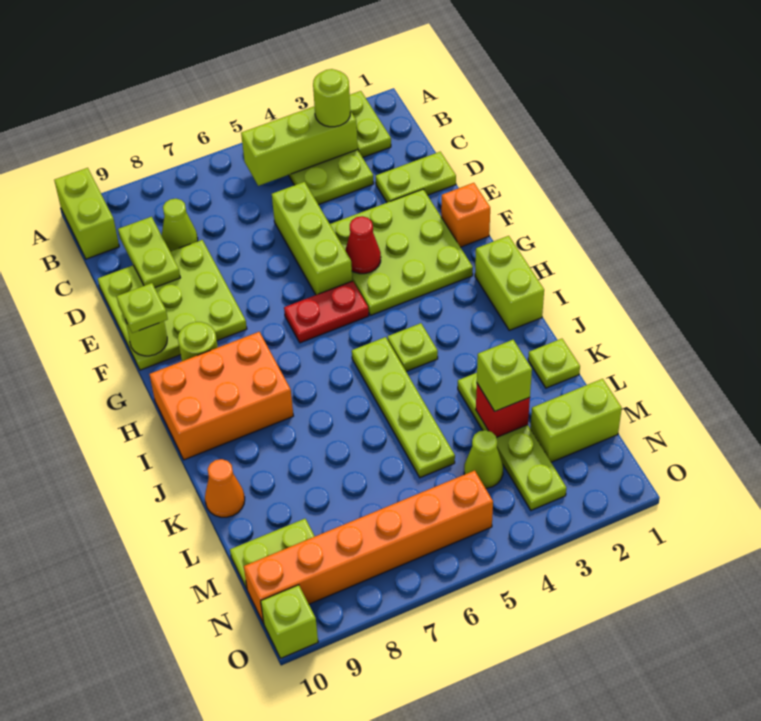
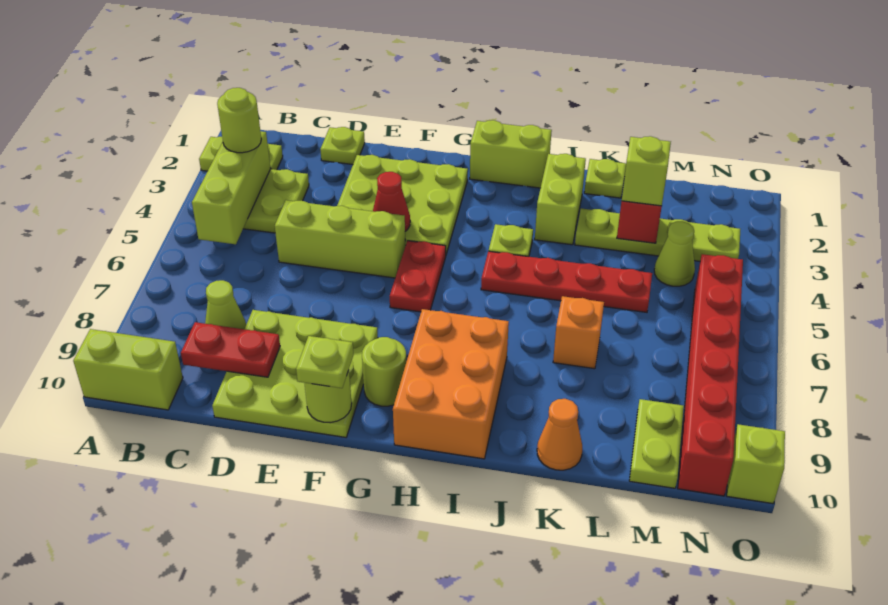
lime plate C9:D9 level 2 -> red plate C9:D9 level 2
lime plate D1:D2 level 1 -> lime plate D1 level 1
orange brick F1 level 1 -> orange brick K7 level 1
lime plate I5:L5 level 1 -> red plate I5:L5 level 1
lime brick M1:M2 level 1 -> lime brick J2:J3 level 1
orange brick N5:N10 level 1 -> red brick N5:N10 level 1

